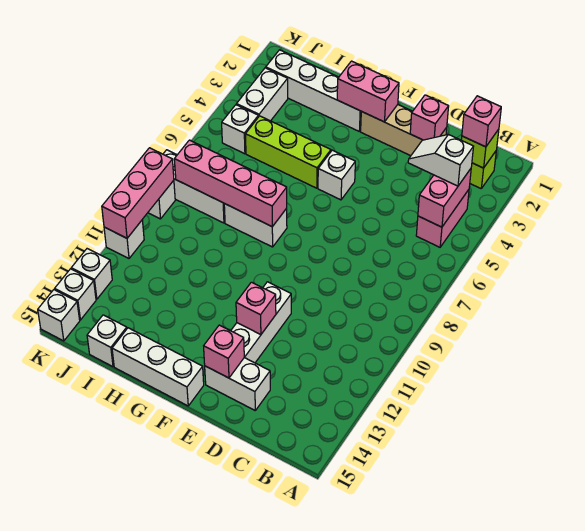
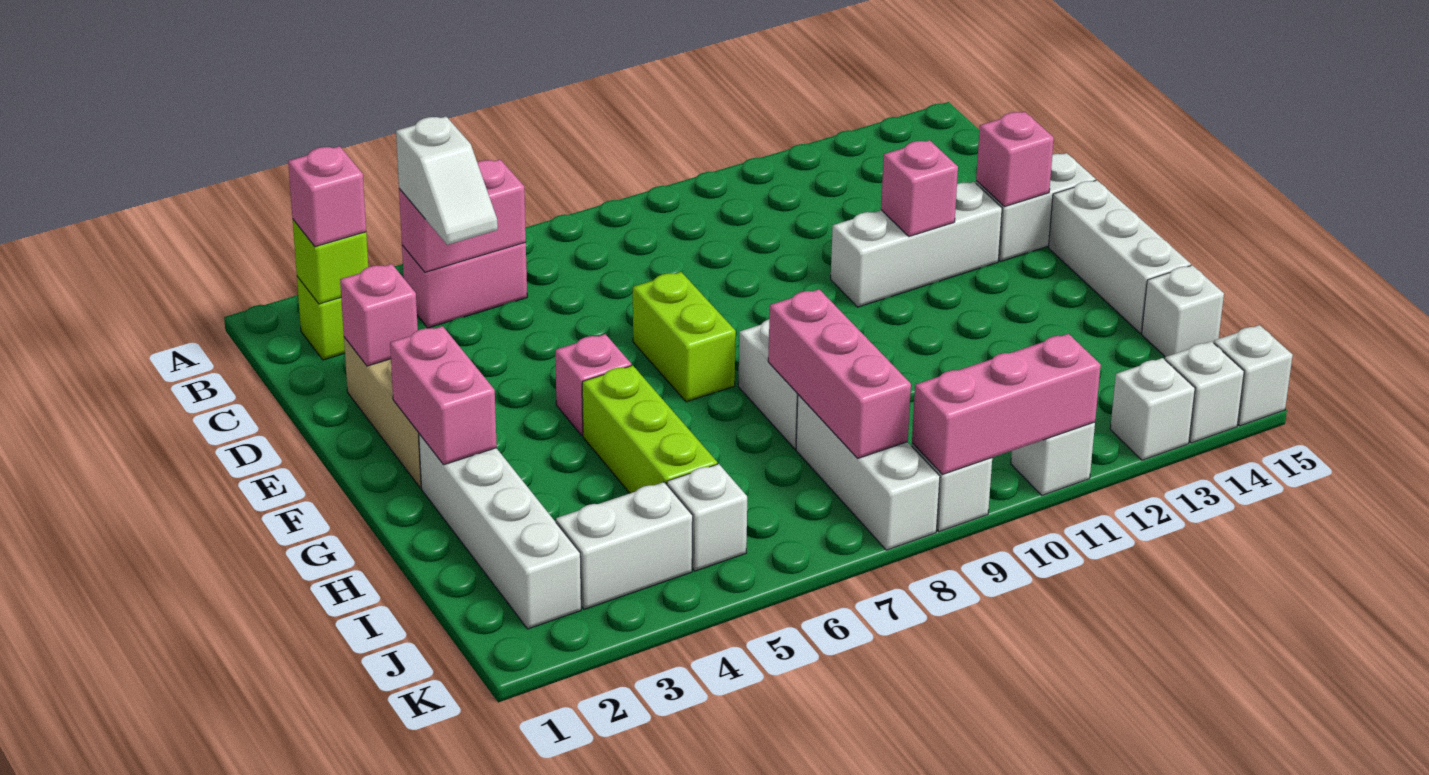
white brick D14:E14 level 1 -> white brick E14:E15 level 1
none -> lime brick E7:F7 level 1
white brick F5 level 1 -> pink brick F5 level 1
pink brick G8:J8 level 2 -> pink brick H8:J8 level 2

